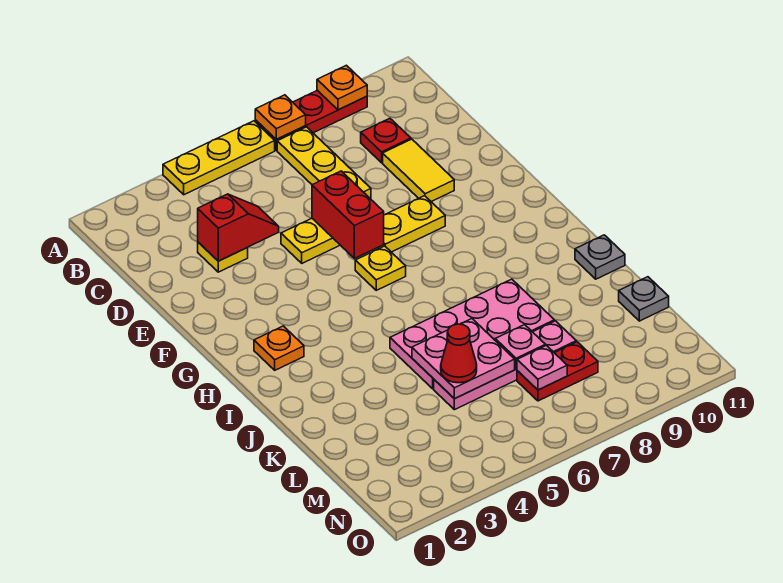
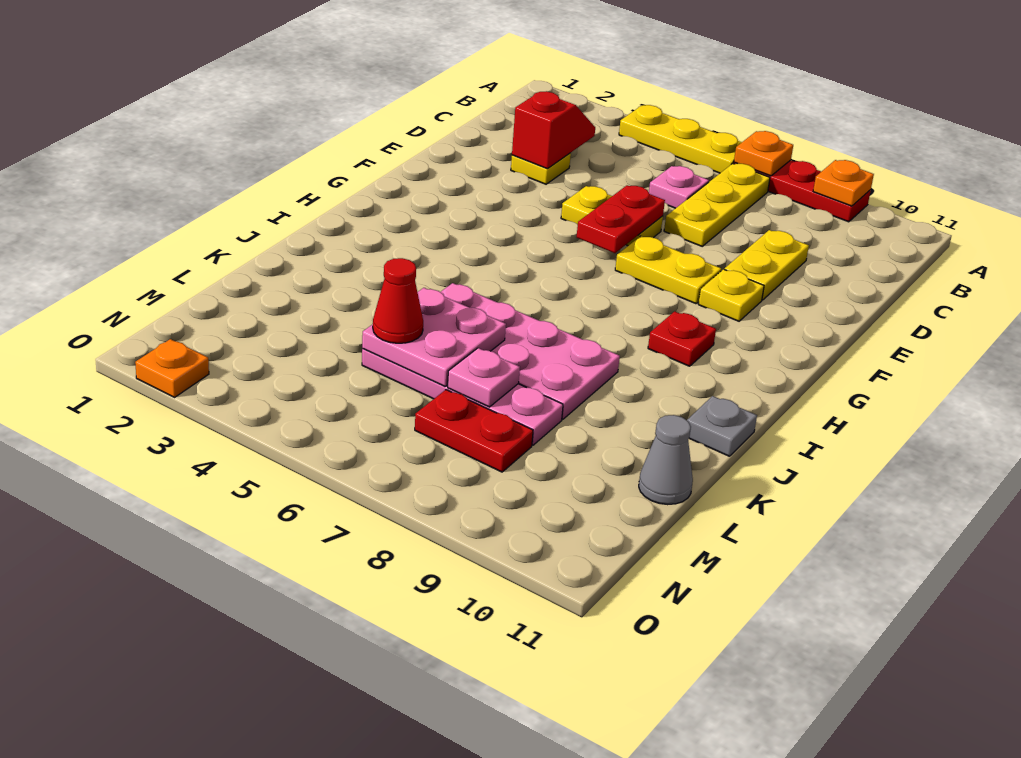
red plate C9 level 1 -> red plate H9 level 1
red slope D3:D4 level 2 top 3 -> red slope C3:D3 level 2 top D
yellow tile D9:E9 level 1 -> yellow plate D9:E9 level 1
red brick E6:F6 level 2 -> red plate E6:F6 level 2
yellow plate G6 level 1 -> yellow plate F9 level 1
orange plate H2 level 1 -> orange plate O2 level 1
grey plate L11 level 1 -> grey cone L11 level 1
pink plate M7 level 2 -> pink plate C6 level 1

